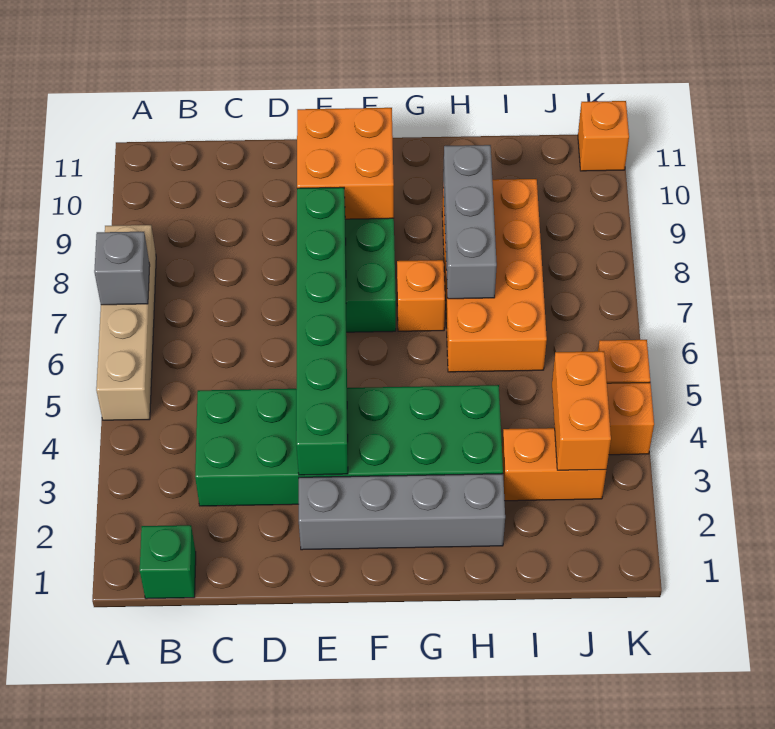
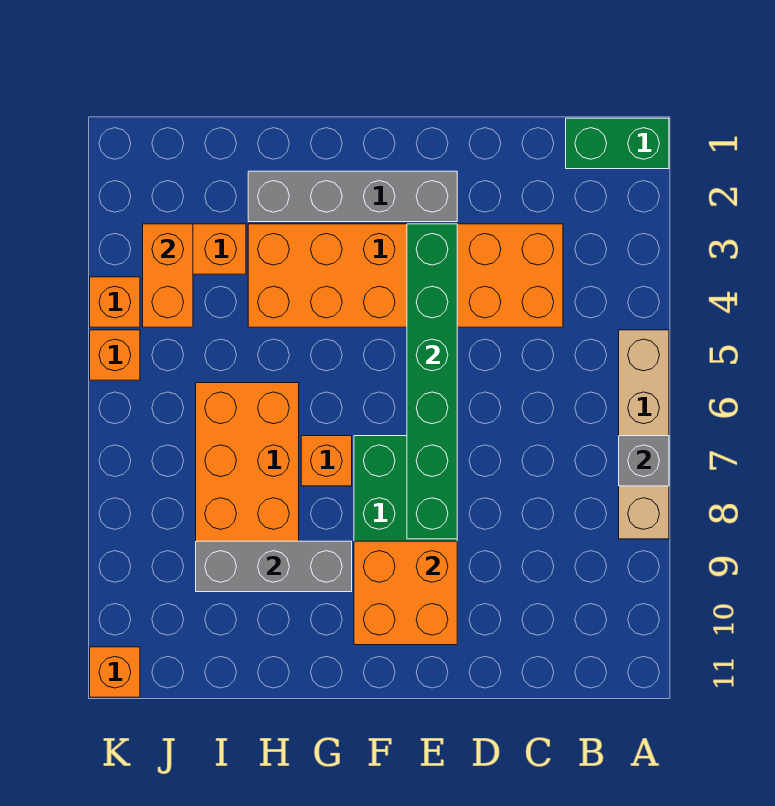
green brick B1 level 1 -> green brick A1:B1 level 1
green brick C3:H4 level 1 -> orange brick C3:H4 level 1
grey brick H7:H9 level 2 -> grey brick G9:I9 level 2

